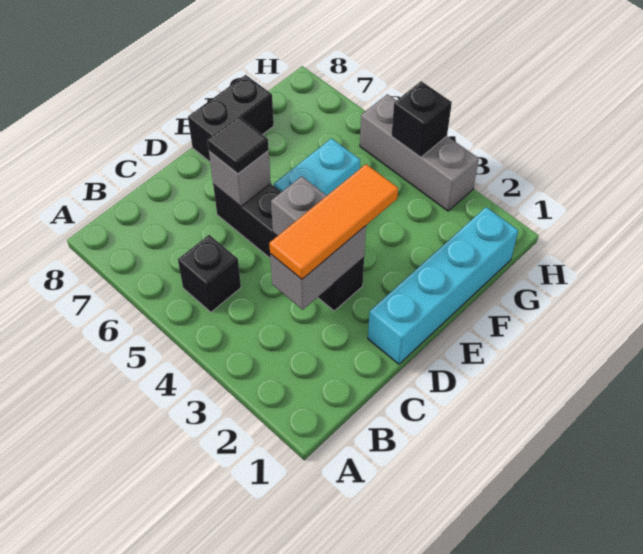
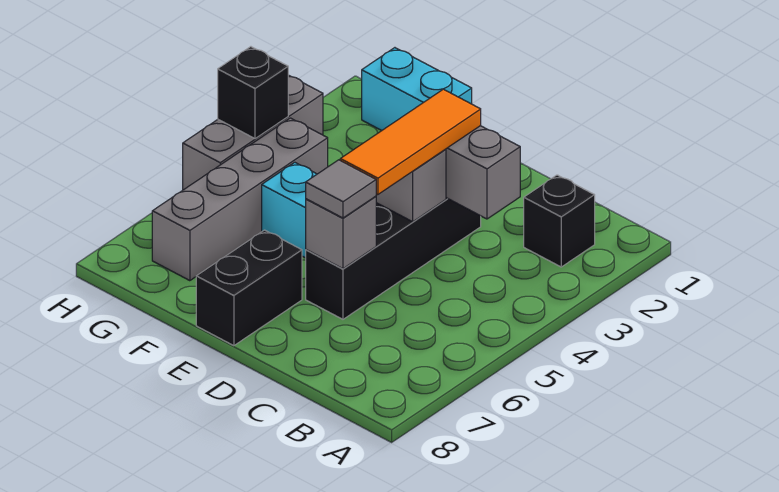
black brick B5 level 1 -> black brick B2 level 1
orange tile C3:E3 level 3 -> orange tile D3:D5 level 3
cyan brick D1:G1 level 1 -> cyan brick F1:G1 level 1
black tile D6 level 3 -> grey tile D6 level 3
black brick E8:F8 level 1 -> black brick E7:E8 level 1
none -> grey brick G4:G7 level 1

